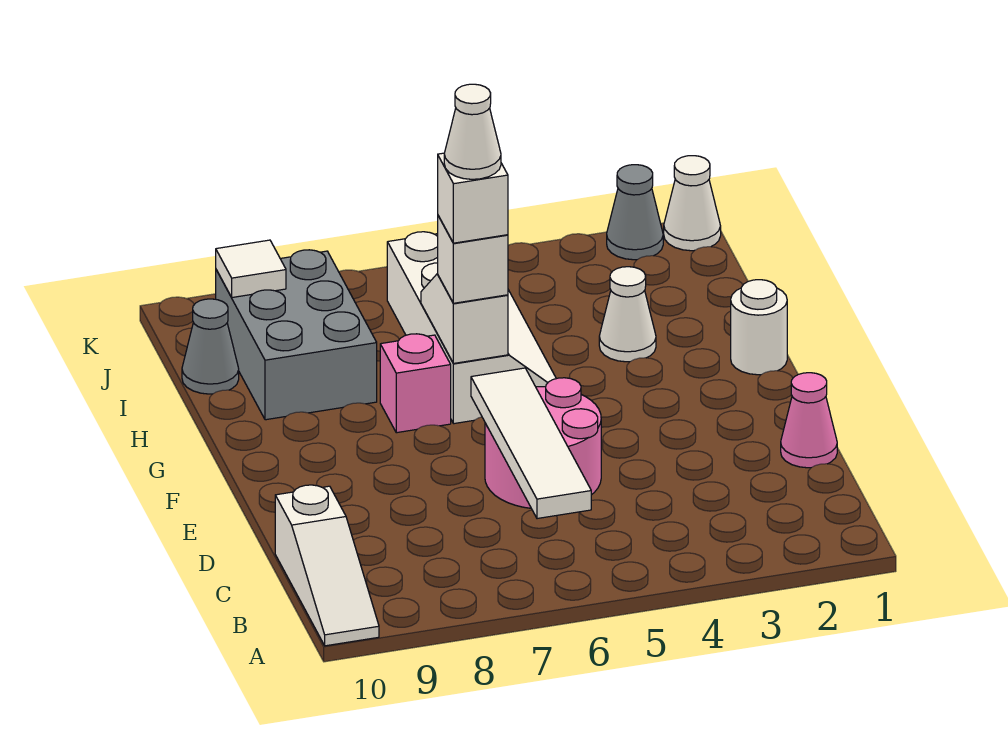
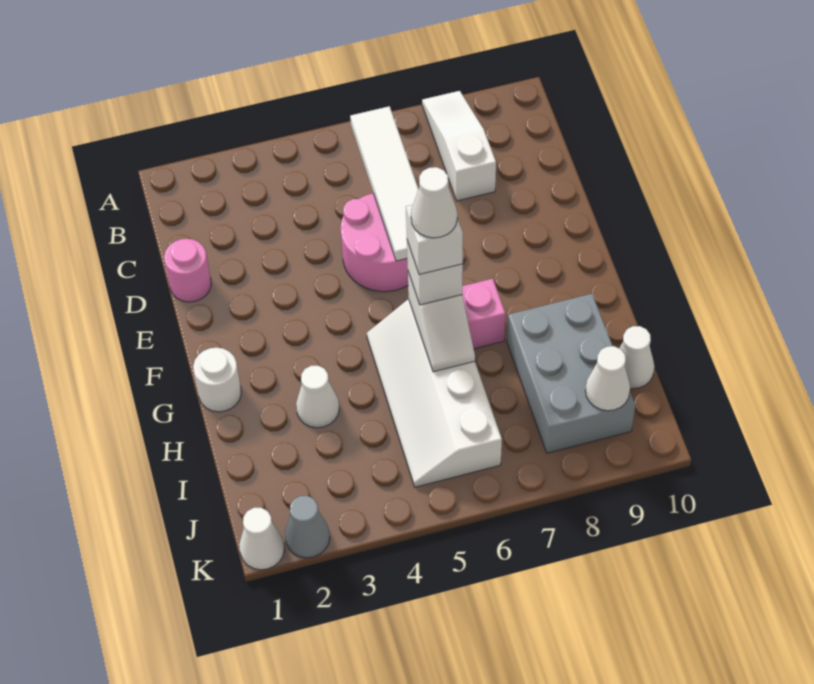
white slope A10:C10 level 1 top C -> white slope A8:C8 level 1 top C
pink cone D1 level 1 -> pink round brick D1 level 1
grey cone I10 level 1 -> white cone I10 level 1
white tile J9 level 2 -> white cone J9 level 2

